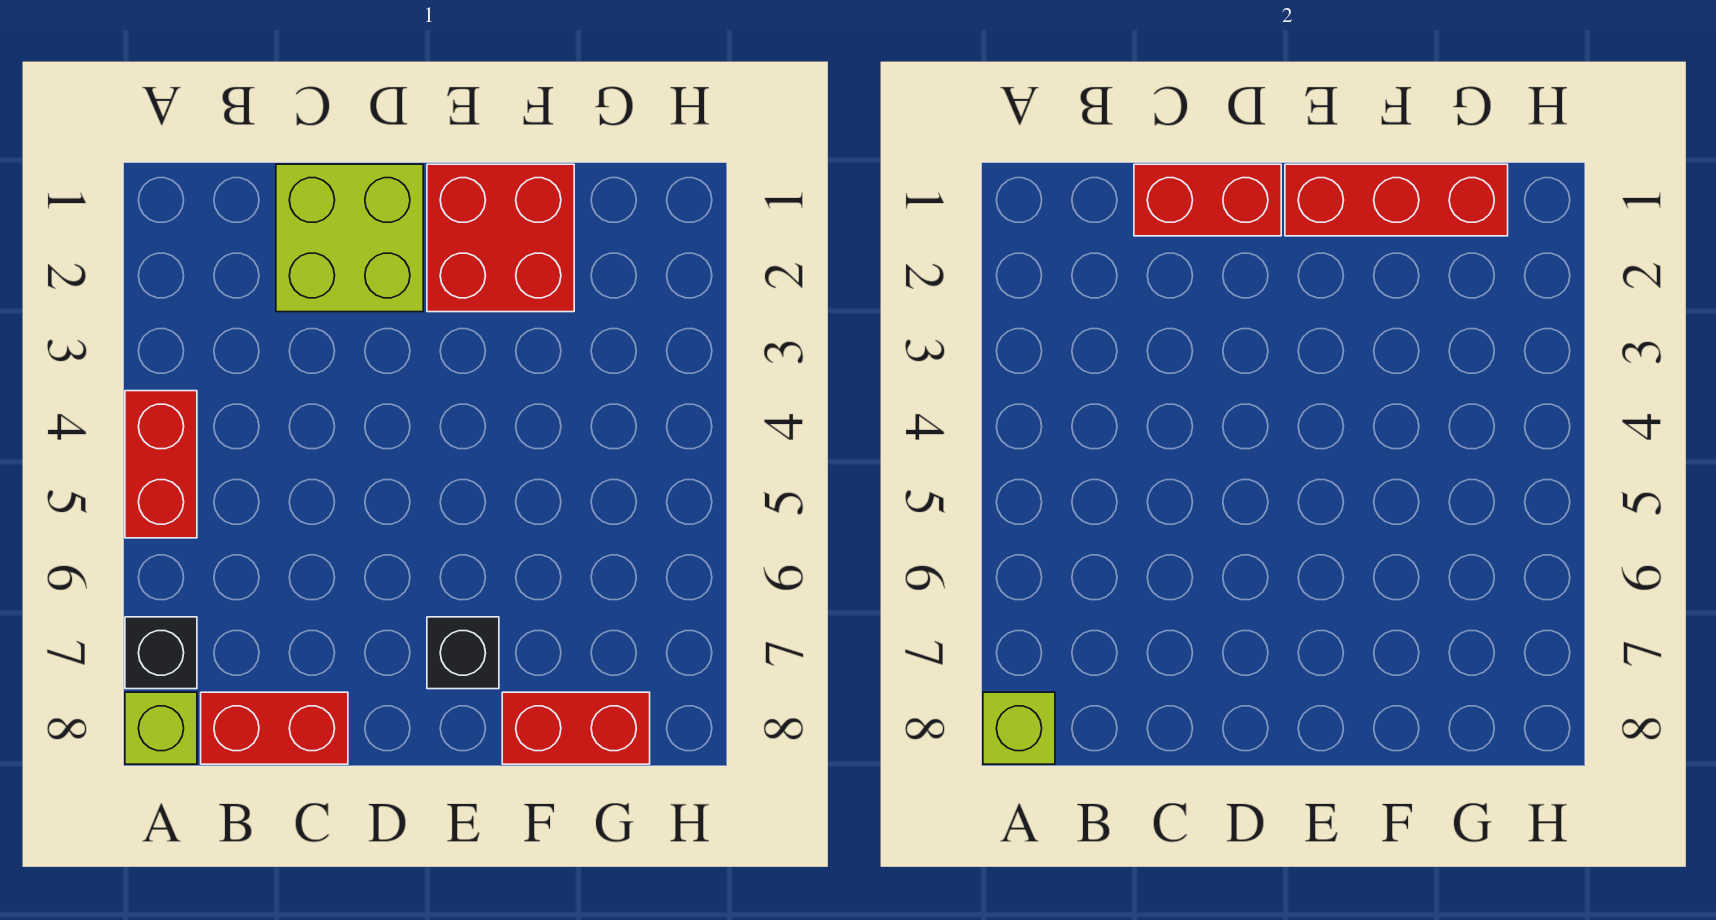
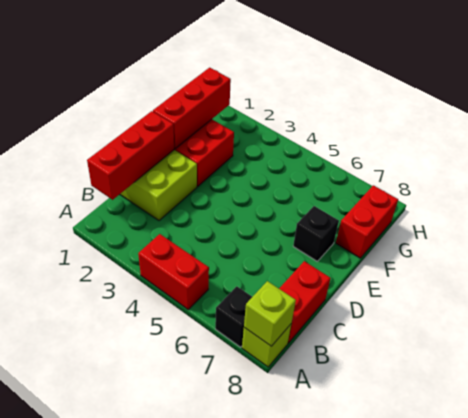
red brick C1:D1 level 2 -> red brick B1:D1 level 2

